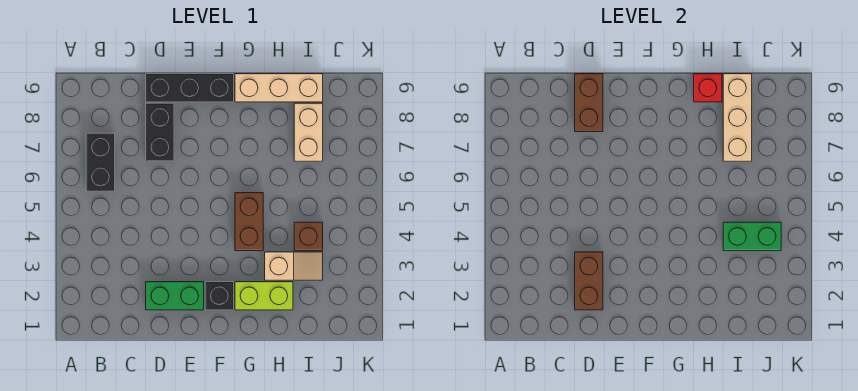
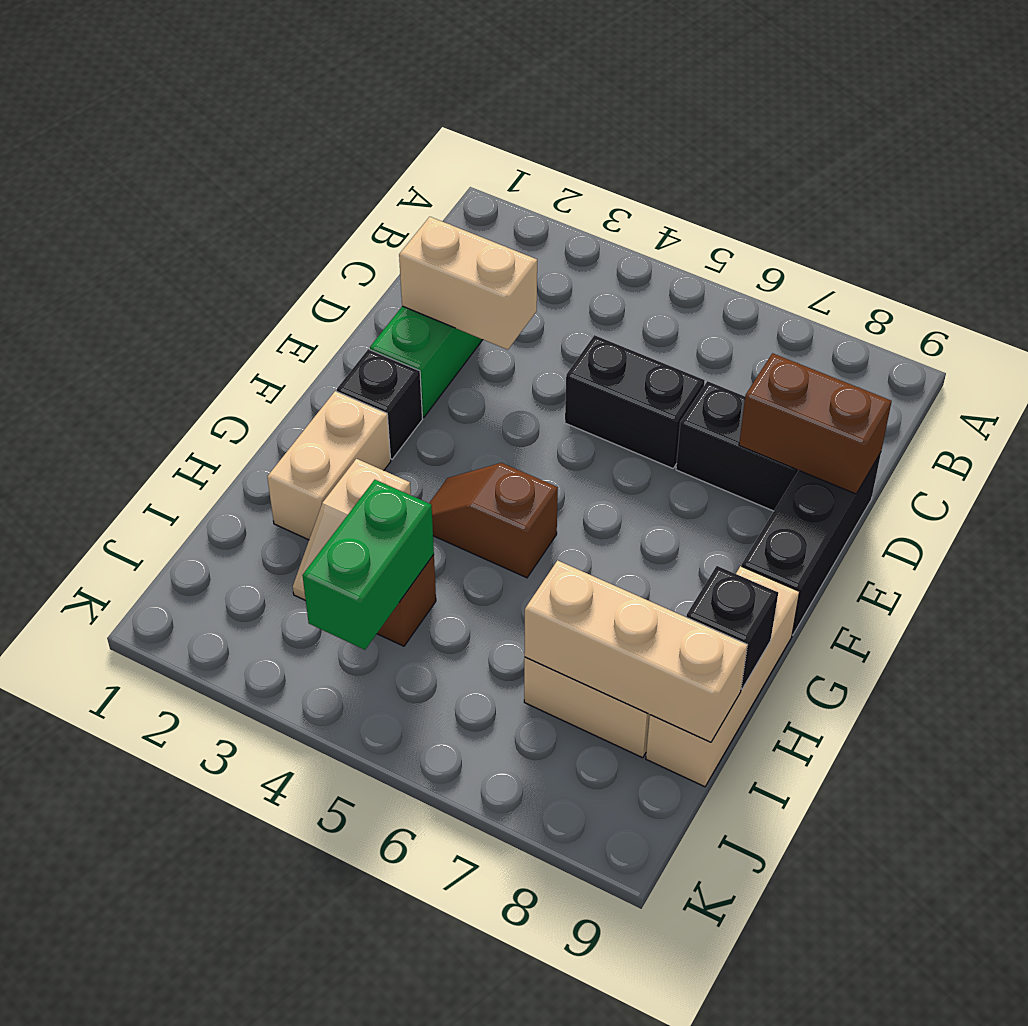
black brick B6:B7 level 1 -> black brick D5:D6 level 1
brown brick D2:D3 level 2 -> tan brick D2:D3 level 2
lime brick G2:H2 level 1 -> tan brick G2:H2 level 1
brown brick G4:G5 level 1 -> brown slope G4:G5 level 1 top 5
red brick H9 level 2 -> black brick H9 level 2

